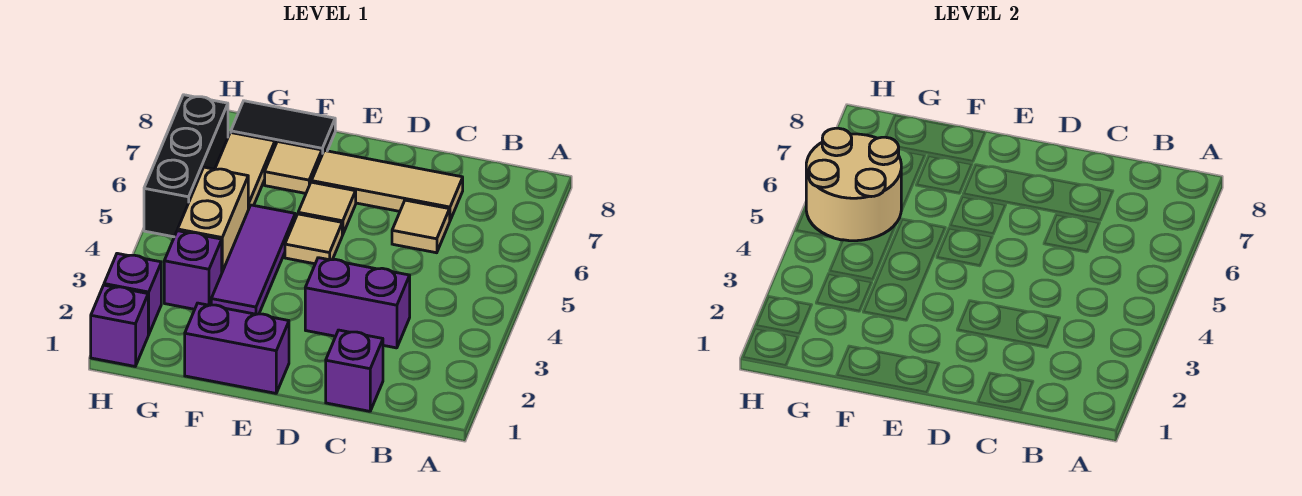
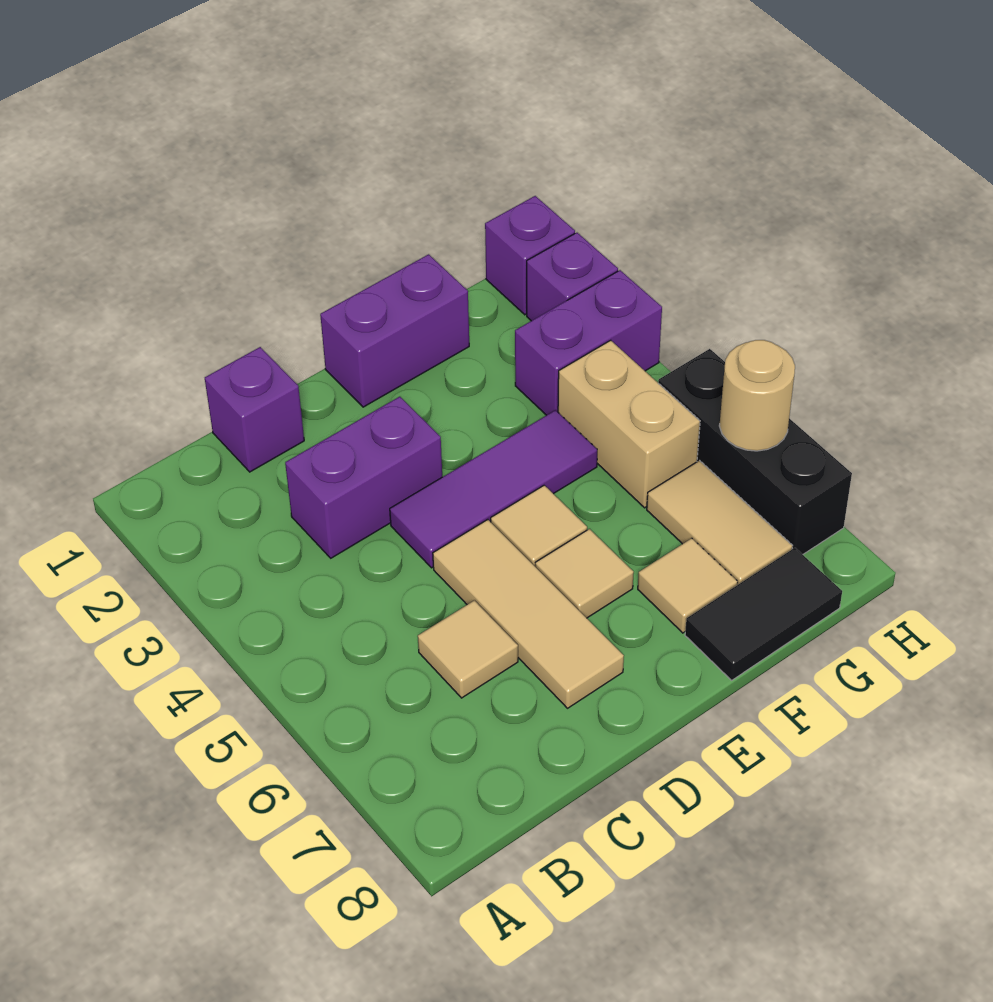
tan tile C7:E7 level 1 -> tan tile D5:D7 level 1
purple tile F3:F5 level 1 -> purple tile D4:F4 level 1
purple brick G3 level 1 -> purple brick G3:H3 level 1
tan round brick G5:H6 level 2 -> tan round brick H6 level 2

